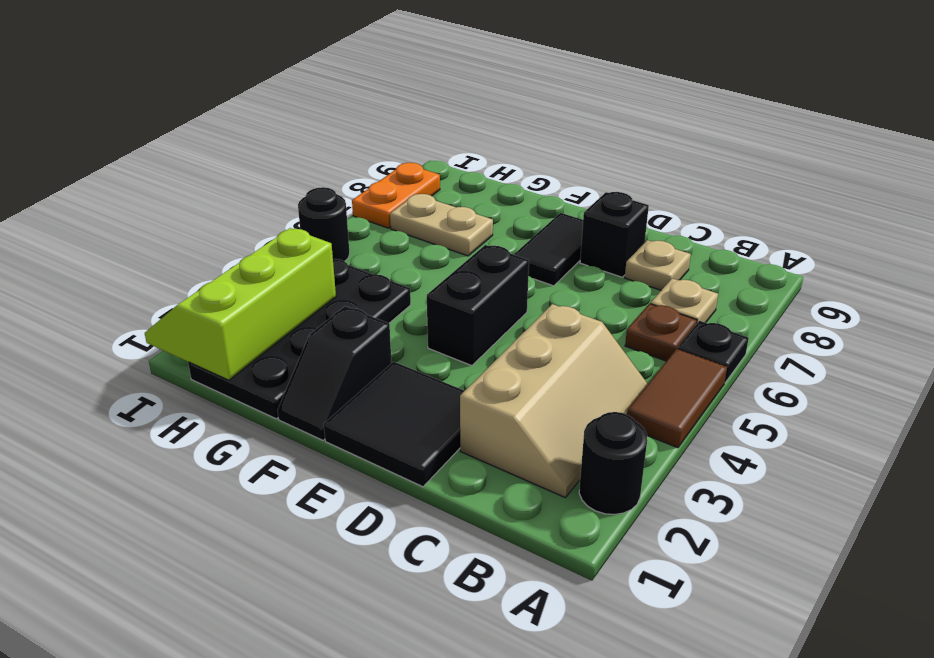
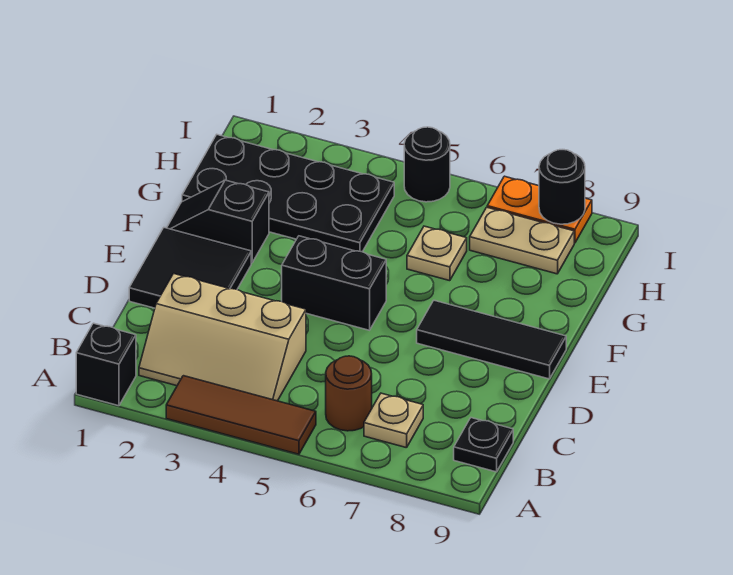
black round brick A2 level 1 -> black round brick I8 level 2
brown tile A4:A5 level 1 -> brown tile A3:A5 level 1
black plate A6 level 1 -> black plate B9 level 1
brown plate B6 level 1 -> brown round brick B6 level 1
tan plate C8 level 1 -> tan plate G6 level 1
black brick D8 level 1 -> black brick A1 level 1
black tile E7:E8 level 1 -> black tile E7:E9 level 1
tan plate G7:H7 level 1 -> tan plate H7:H8 level 1
lime slope H1:I3 level 2 top H -> none

